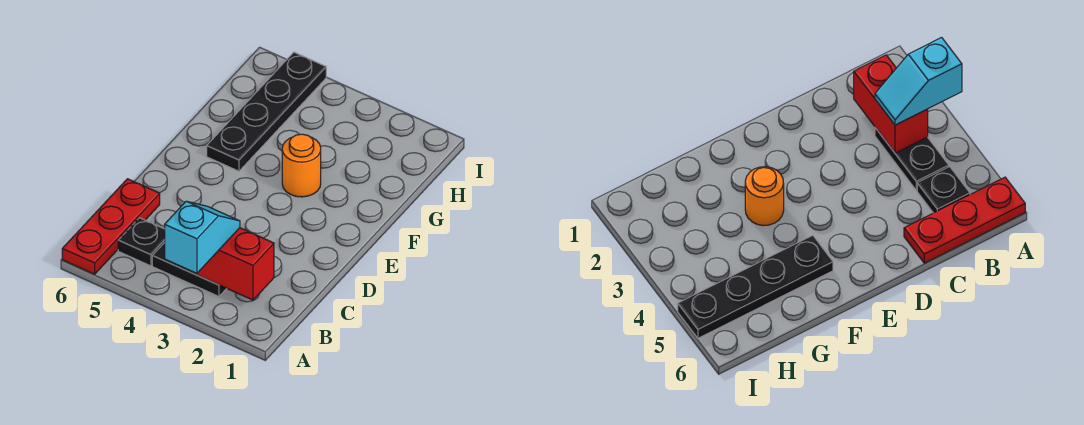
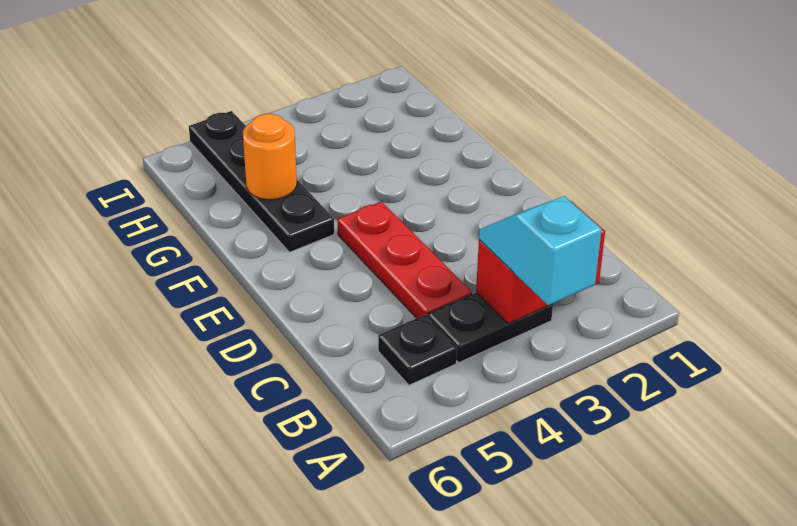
red plate A6:C6 level 1 -> red plate C4:E4 level 1
orange round brick F3 level 1 -> orange round brick G5 level 2

